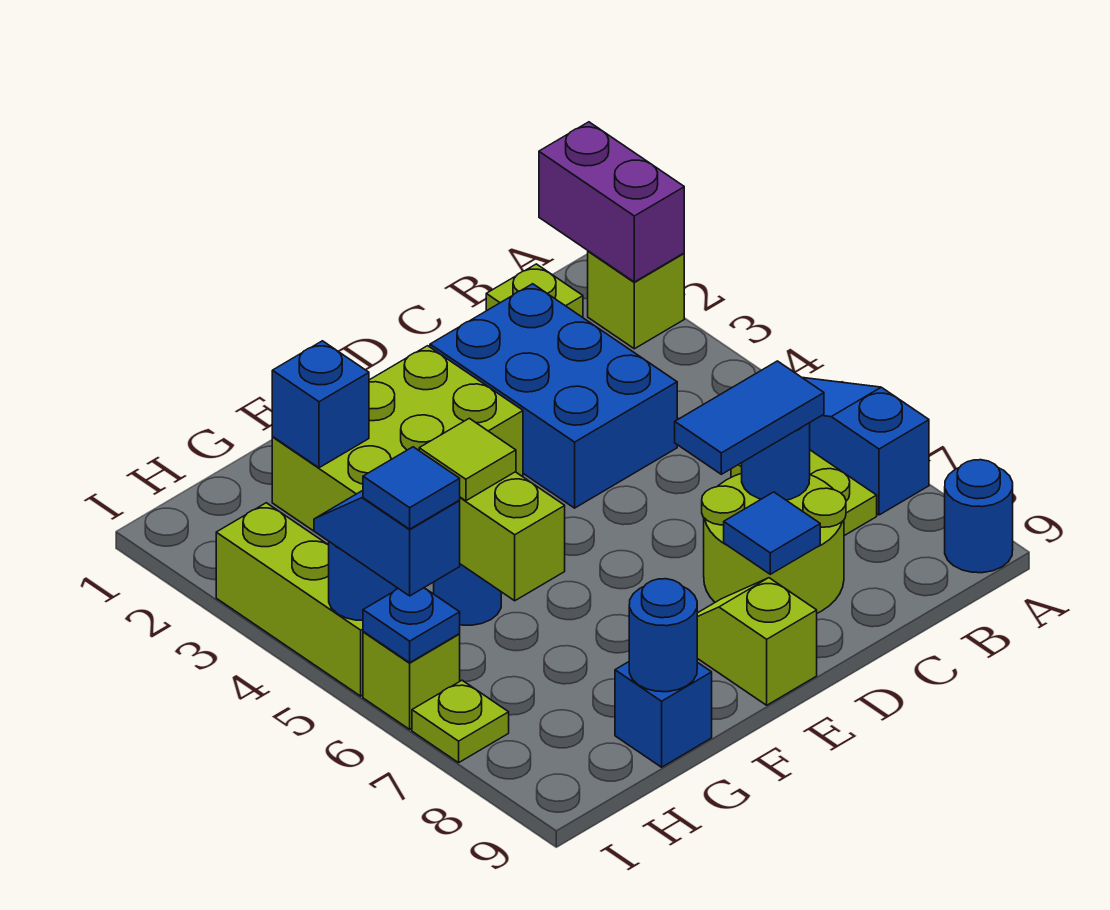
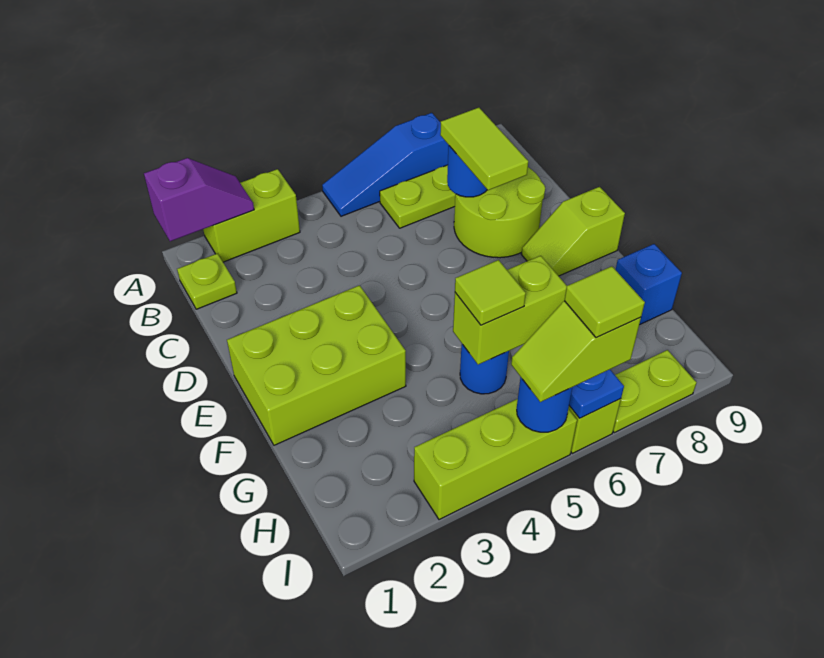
purple brick A1:A2 level 2 -> purple slope A1:A2 level 2 top 1
lime brick A2 level 1 -> lime brick A2:A3 level 1
blue round brick A9 level 1 -> none
blue brick C2:D4 level 1 -> none
blue tile C7:D7 level 3 -> lime tile C7:D7 level 3
blue tile D8 level 2 -> none
lime brick E2:G3 level 1 -> lime brick E1:F3 level 1
blue brick G2 level 2 -> none
blue round brick G9 level 2 -> none
blue slope I5:I6 level 3 top 6 -> lime slope I5:I6 level 3 top 6
blue tile I6 level 4 -> lime tile I6 level 4
lime plate I7 level 1 -> lime plate I7:I8 level 1

